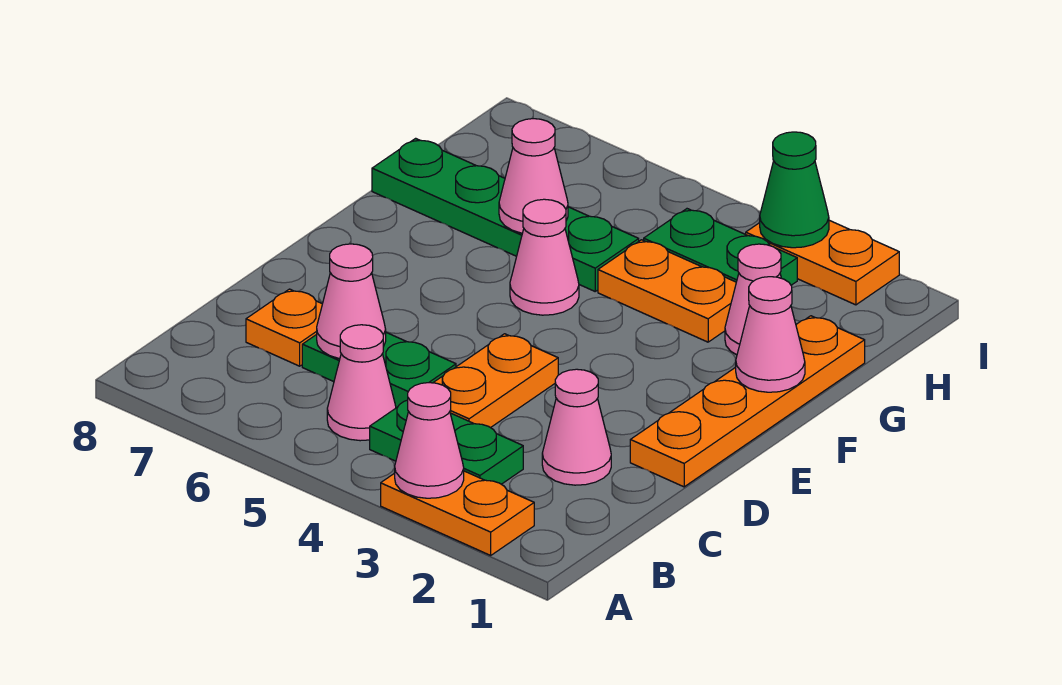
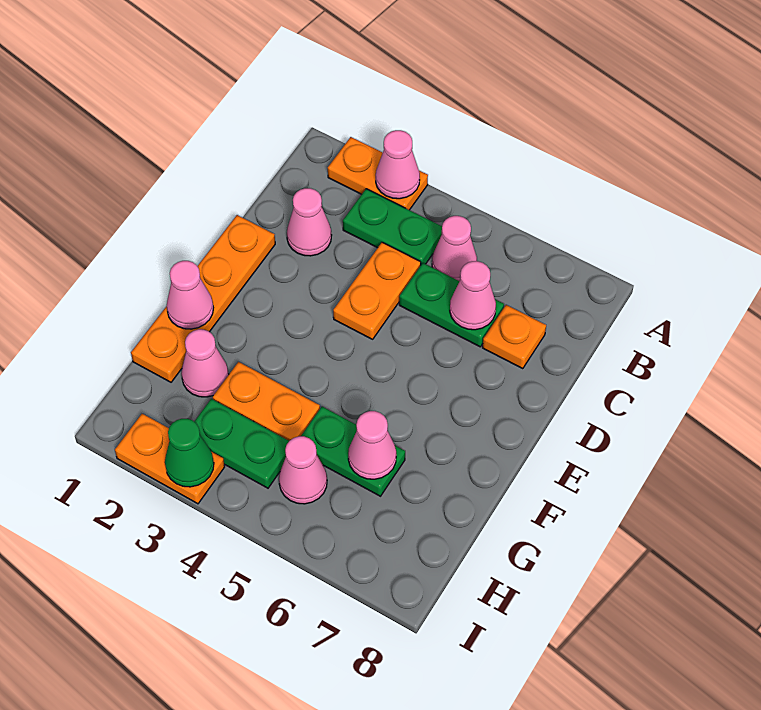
pink cone F5 level 1 -> pink cone H5 level 1
green plate G5:G8 level 1 -> green plate G5:G6 level 1

